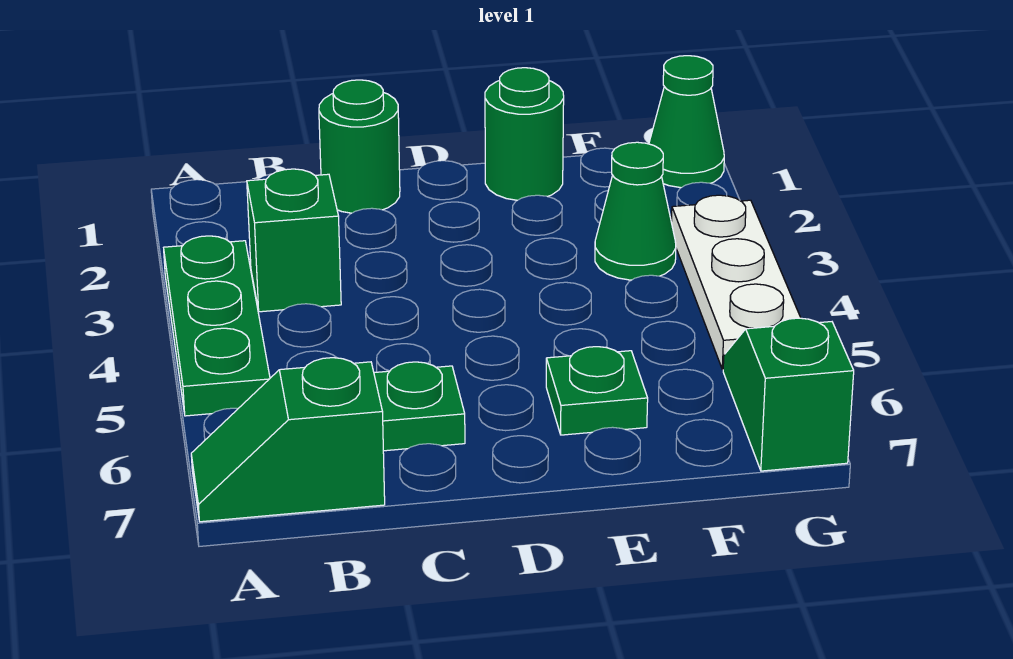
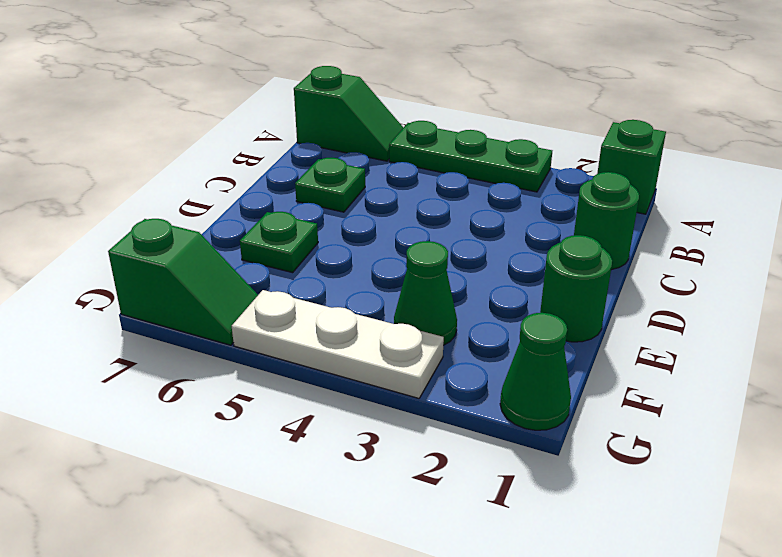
green slope A7:B7 level 1 top B -> green slope A6:A7 level 1 top 7
green brick B3 level 1 -> green brick A1 level 1

